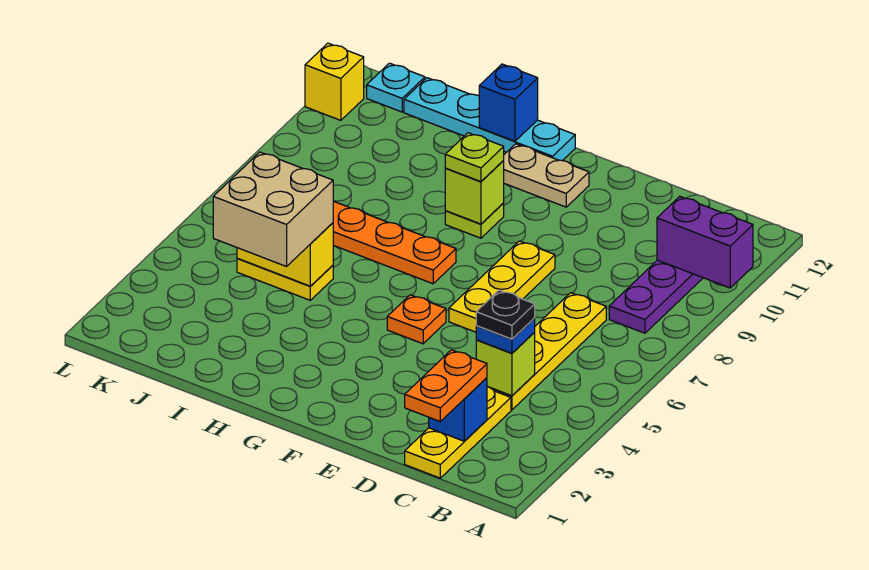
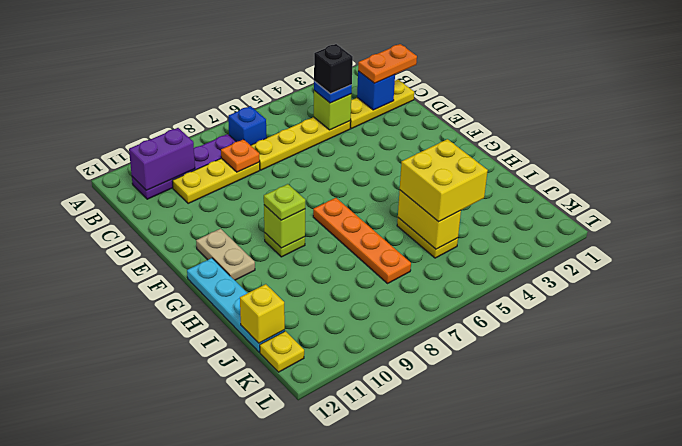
purple brick A10:B10 level 2 -> purple brick B10:B11 level 2
black plate C4 level 4 -> black brick C4 level 4
yellow plate E6:E8 level 1 -> yellow plate C8:C10 level 1
orange plate F5 level 1 -> orange plate C8 level 2
blue brick H12 level 2 -> blue brick B7 level 1
tan brick I4:J5 level 3 -> yellow brick I4:J5 level 3
cyan plate K12 level 1 -> yellow plate K12 level 1
yellow brick L11 level 1 -> yellow brick J12 level 2

